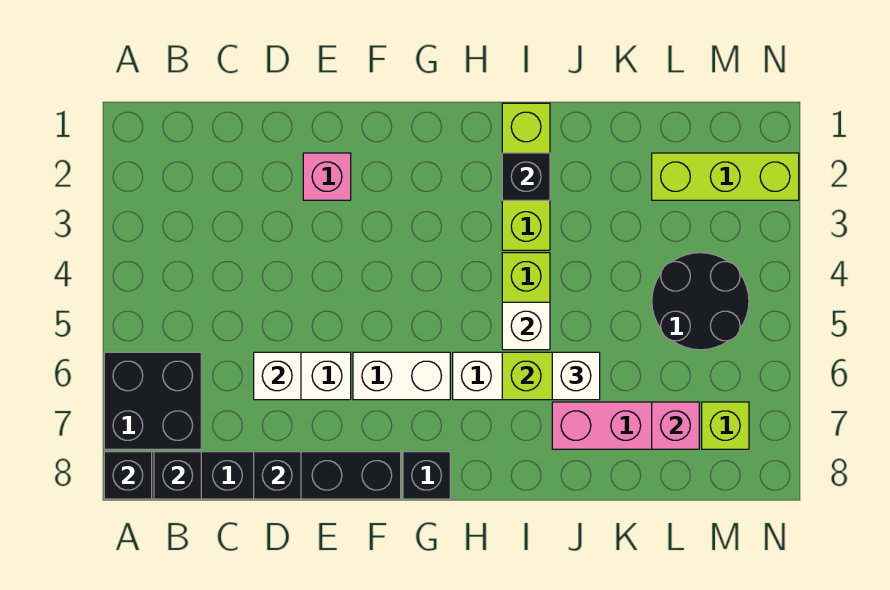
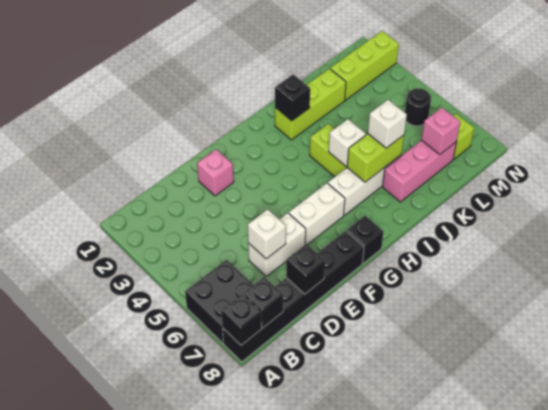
lime brick I1:I3 level 1 -> lime brick I2:K2 level 1
black round brick L4:M5 level 1 -> black round brick M5 level 1

